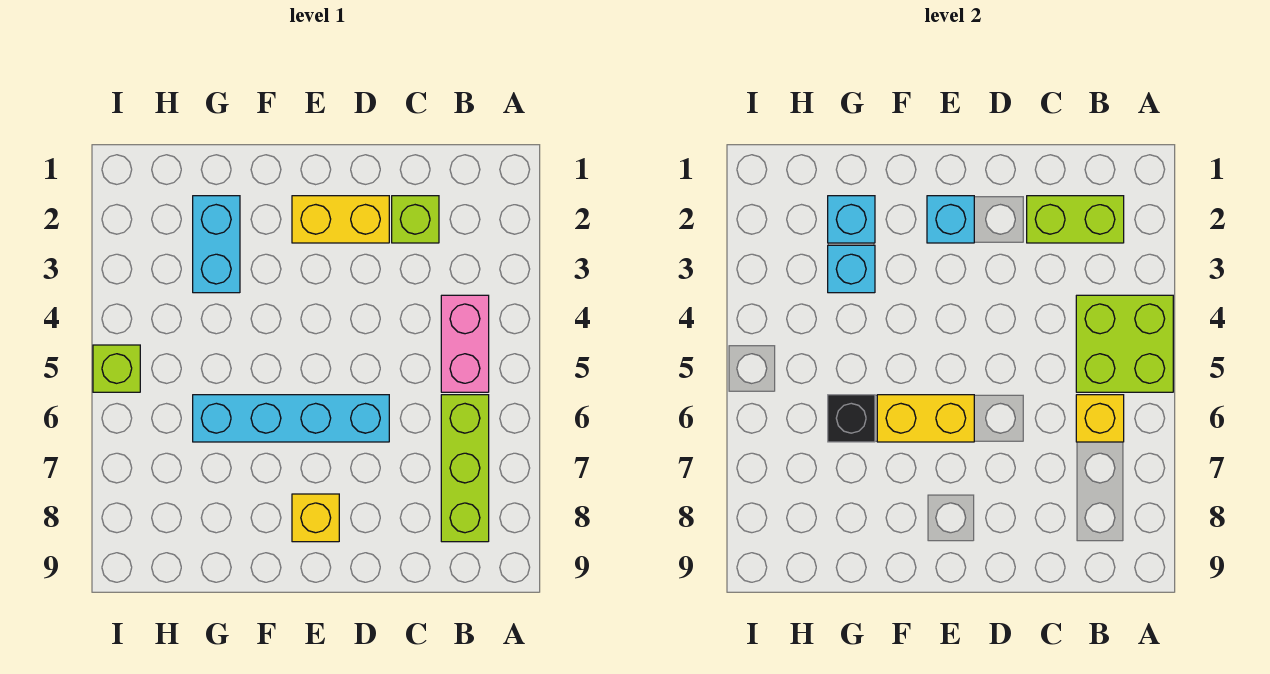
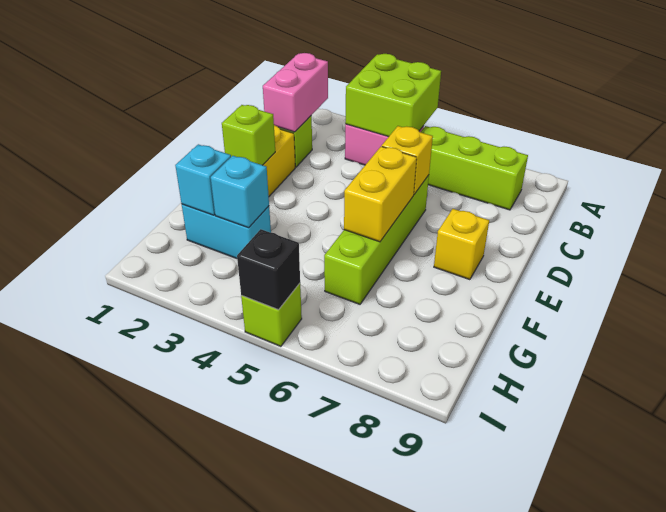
lime brick B2:C2 level 2 -> pink brick B2:C2 level 2
yellow brick B6 level 2 -> yellow brick D6 level 2
cyan brick D6:G6 level 1 -> lime brick D6:G6 level 1
cyan brick E2 level 2 -> lime brick E2 level 2
black brick G6 level 2 -> black brick I5 level 2

